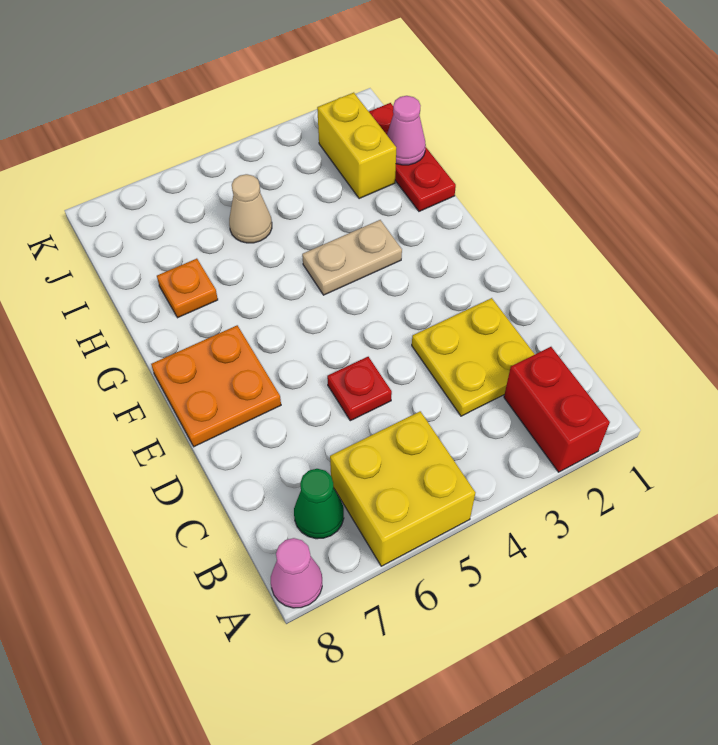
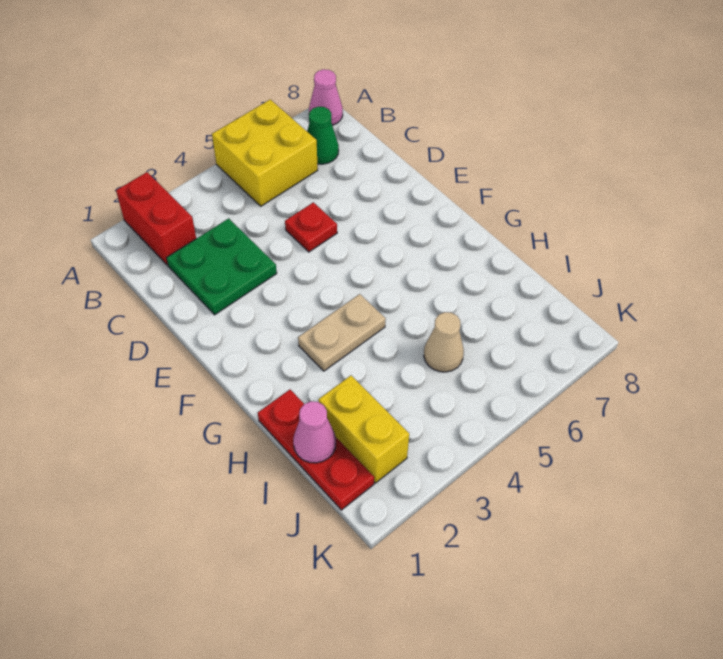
yellow plate C2:D3 level 1 -> green plate C2:D3 level 1
orange plate E7:F8 level 1 -> none
orange plate H7 level 1 -> none

